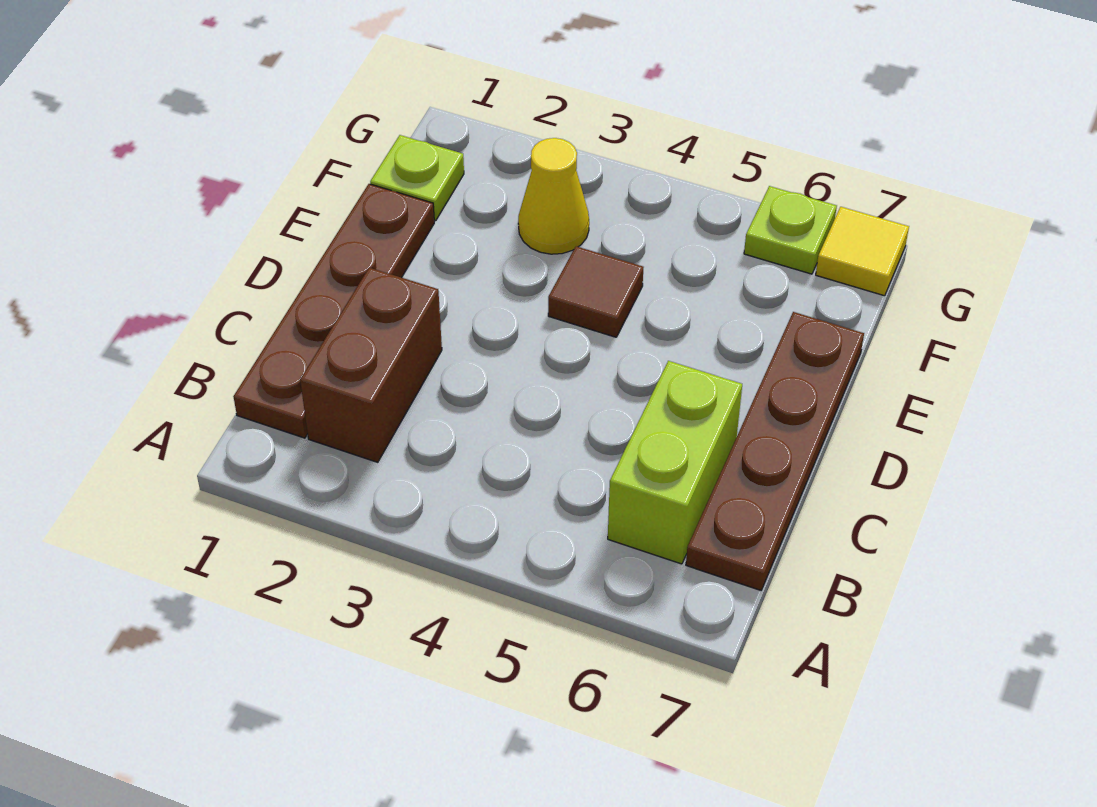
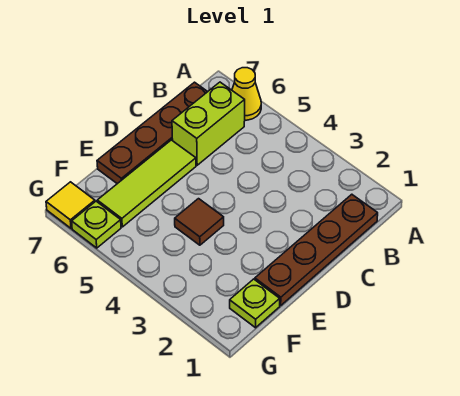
brown brick B2:C2 level 1 -> none
none -> lime tile D6:F6 level 1
yellow cone F3 level 1 -> yellow cone A6 level 1

